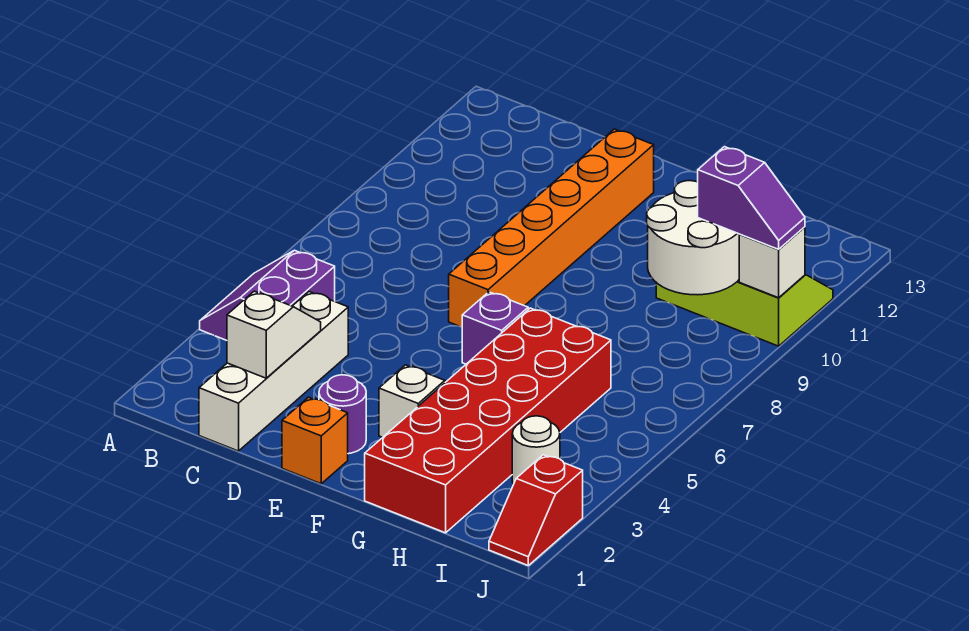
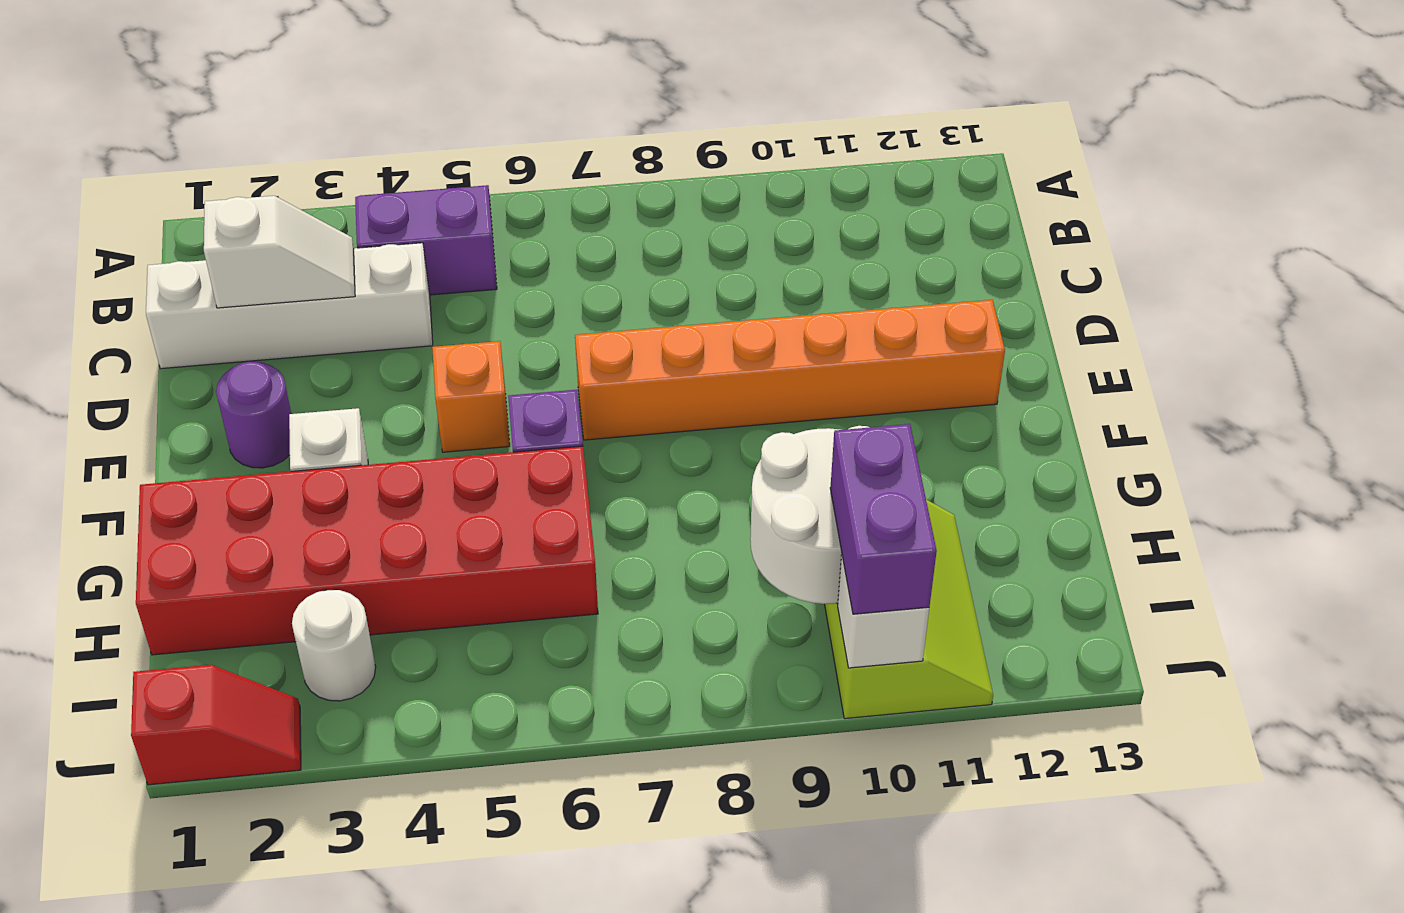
orange brick E1 level 1 -> orange brick E5 level 1
purple slope I10:J10 level 3 top I -> purple brick I10:J10 level 3
red slope J1:J2 level 1 top 2 -> red slope J1:J2 level 1 top 1

